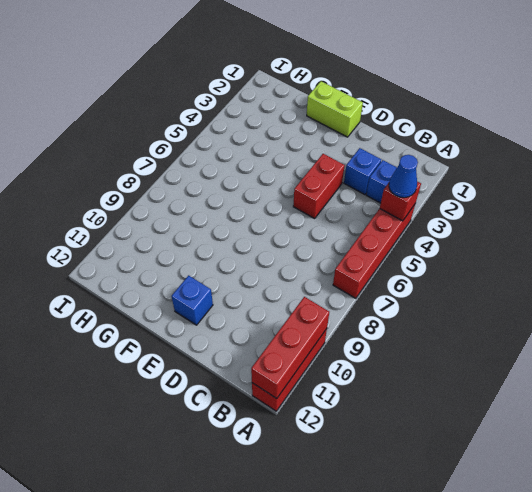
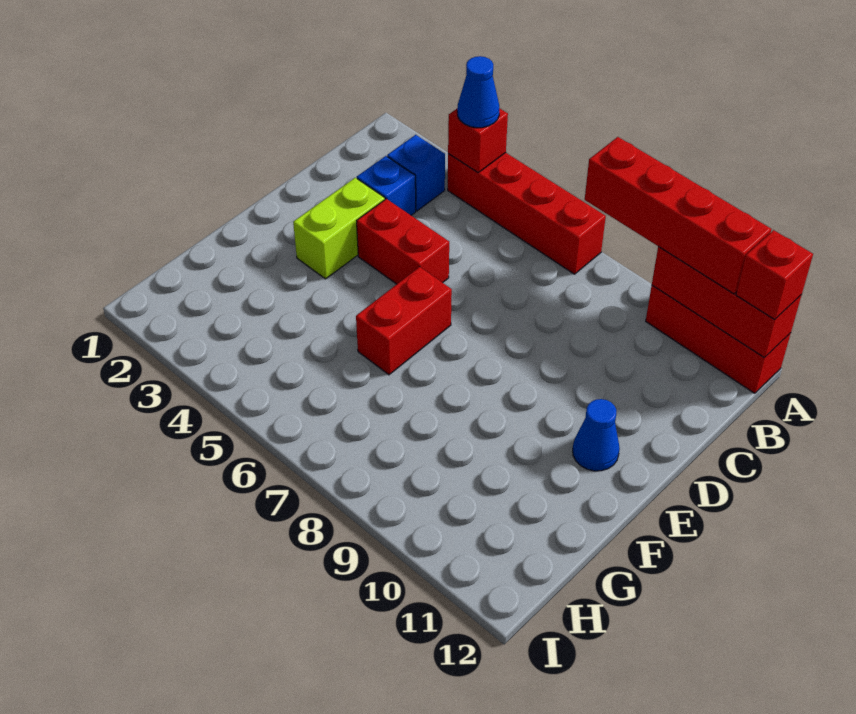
none -> red brick A8:A11 level 3
none -> red brick A12 level 3
lime brick E1:F1 level 1 -> lime brick D3:E3 level 1
none -> red brick E6:F6 level 1
blue brick E11 level 1 -> blue cone E11 level 1

